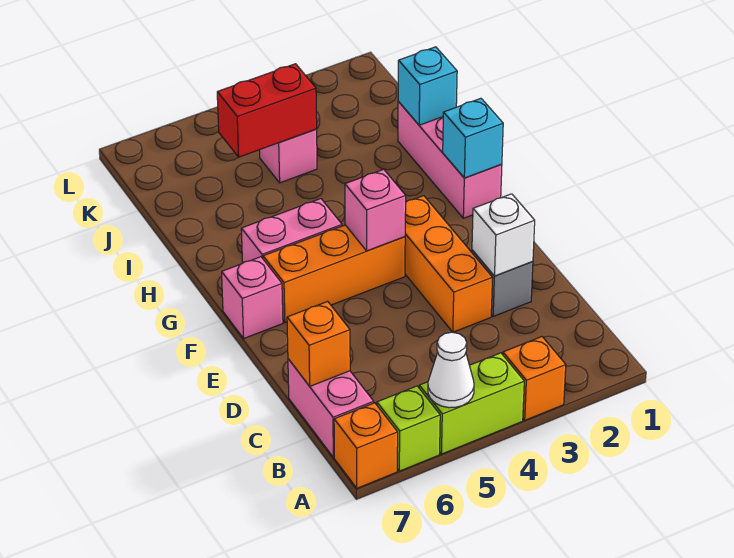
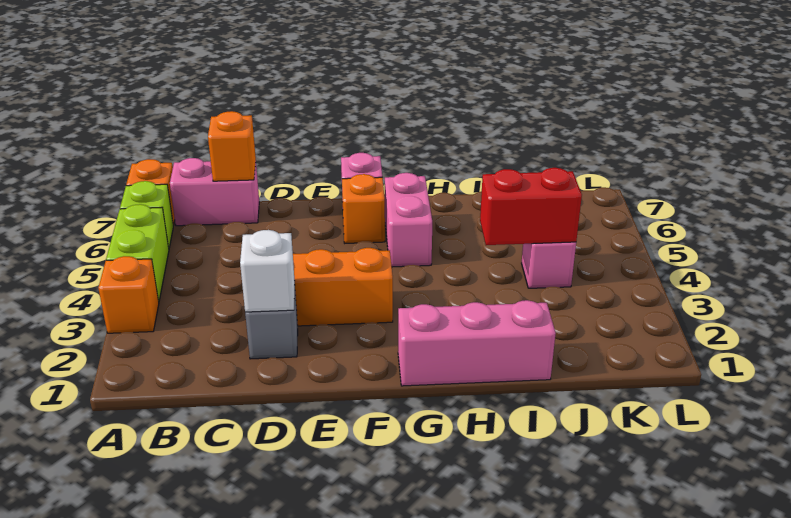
white cone A5 level 2 -> none
orange brick F4:F6 level 1 -> orange brick F6 level 1
pink brick F4 level 2 -> none
cyan brick G1 level 2 -> none
cyan brick I1 level 2 -> none
red brick J4:J5 level 2 -> red brick I4:J4 level 2

